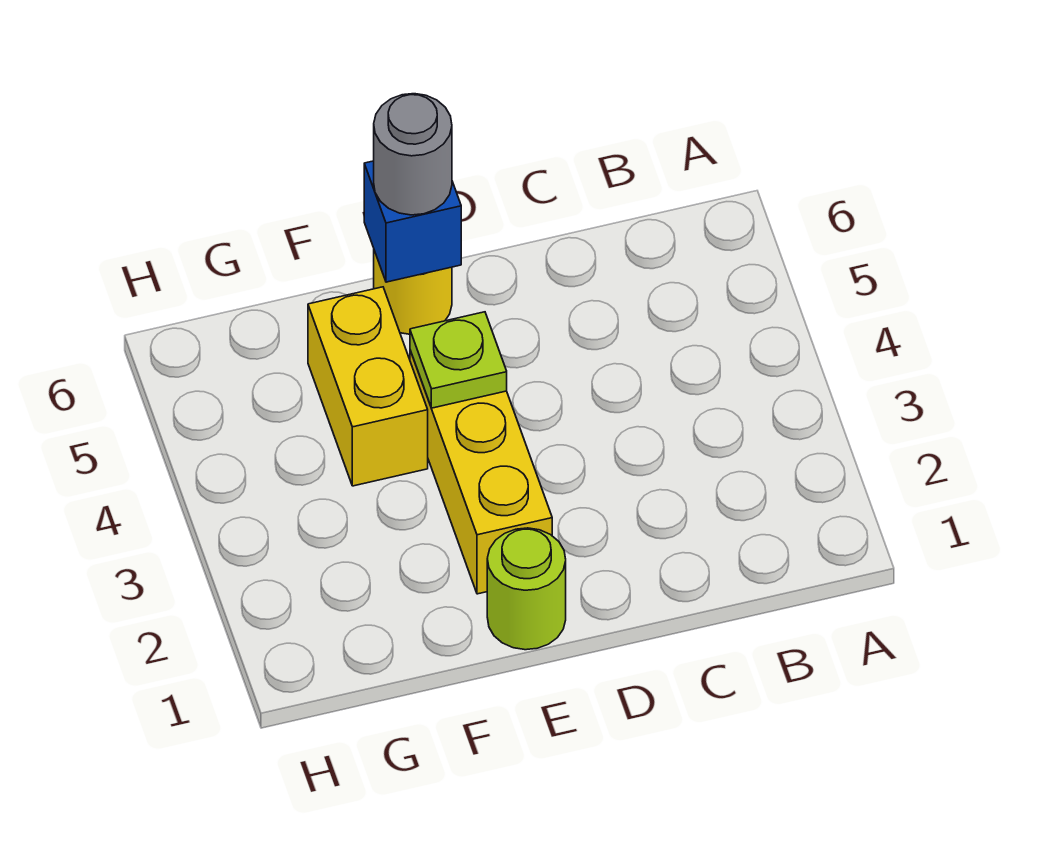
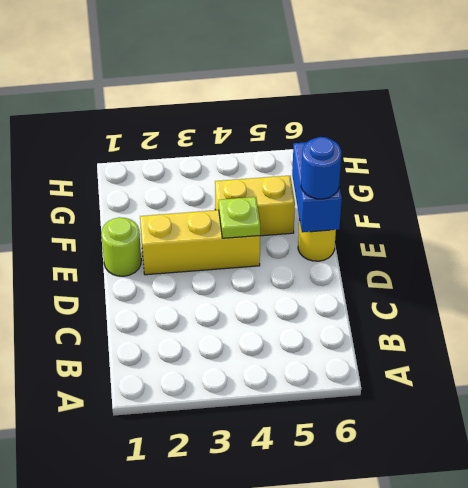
blue brick E6 level 2 -> blue brick E6:F6 level 2
grey round brick E6 level 3 -> blue round brick E6 level 3

